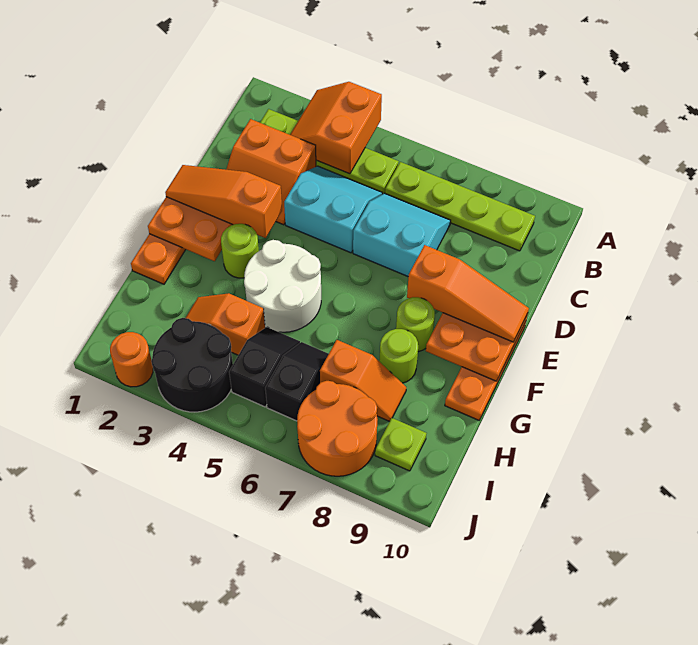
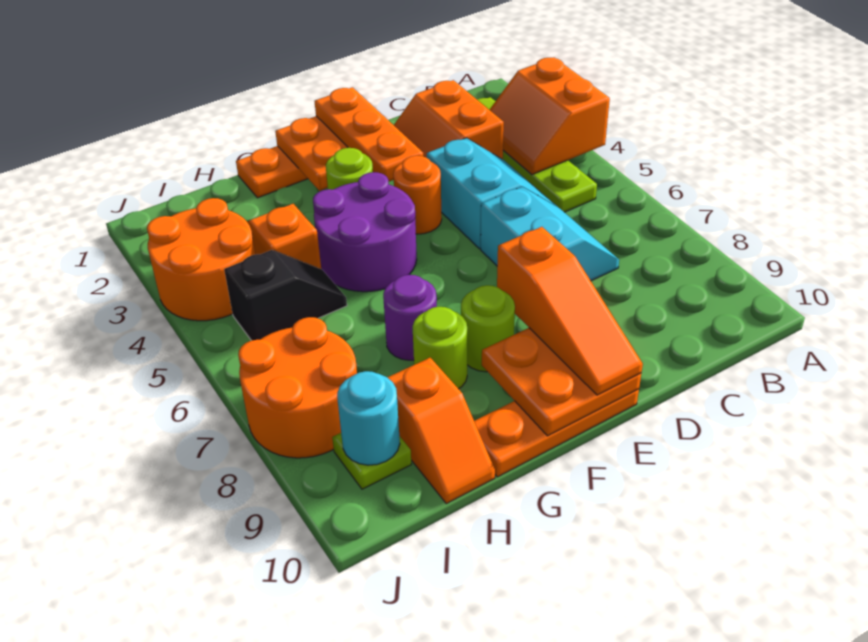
orange slope A3:B4 level 2 top 4 -> orange slope A3:B4 level 2 top A
lime plate B6:B9 level 1 -> none
orange slope E1:E3 level 3 top 3 -> orange plate E1:E3 level 3
white round brick F4:G5 level 1 -> purple round brick F4:G5 level 1
none -> purple round brick G7 level 1
black slope H6:I6 level 1 top I -> none
orange slope H7:H8 level 1 top 7 -> orange slope H9:H10 level 1 top 9
black round brick I3:J4 level 1 -> orange round brick I3:J4 level 1
none -> cyan round brick I9 level 2
orange round brick J2 level 1 -> orange round brick E4 level 1

